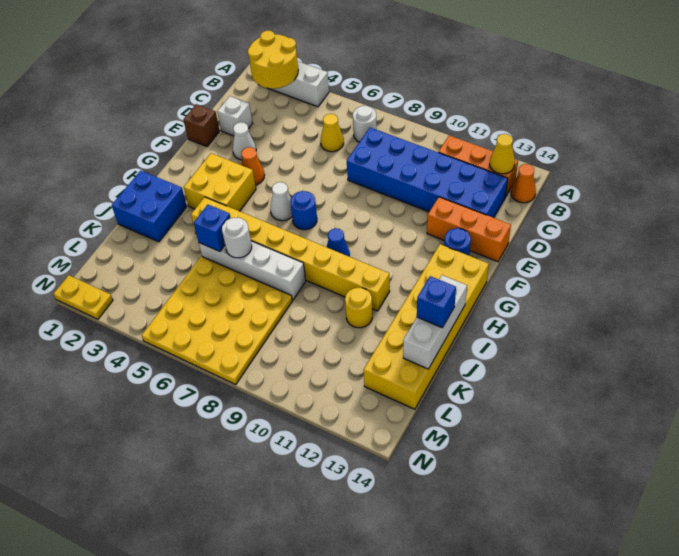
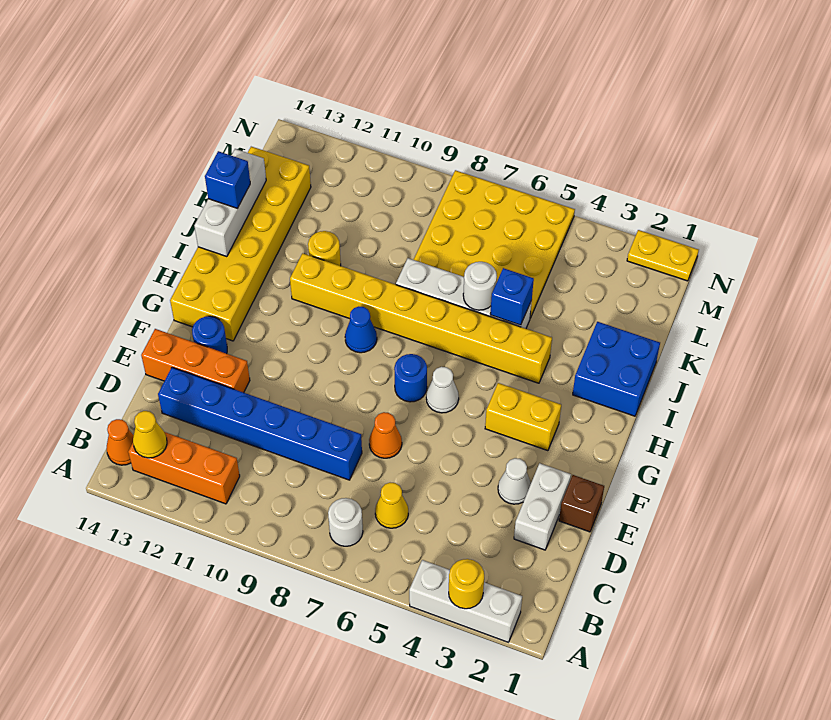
yellow round brick A2:B3 level 2 -> yellow round brick A3 level 2
blue brick C8:D13 level 1 -> blue brick D8:D13 level 1
white brick D2 level 1 -> white brick D2:E2 level 1
orange cone F4 level 1 -> orange cone E7 level 1
yellow brick G3:H4 level 1 -> yellow brick G3:G4 level 1

